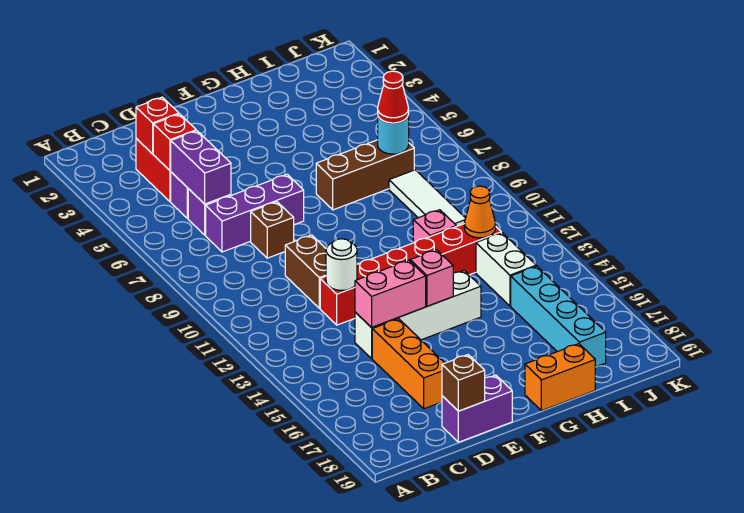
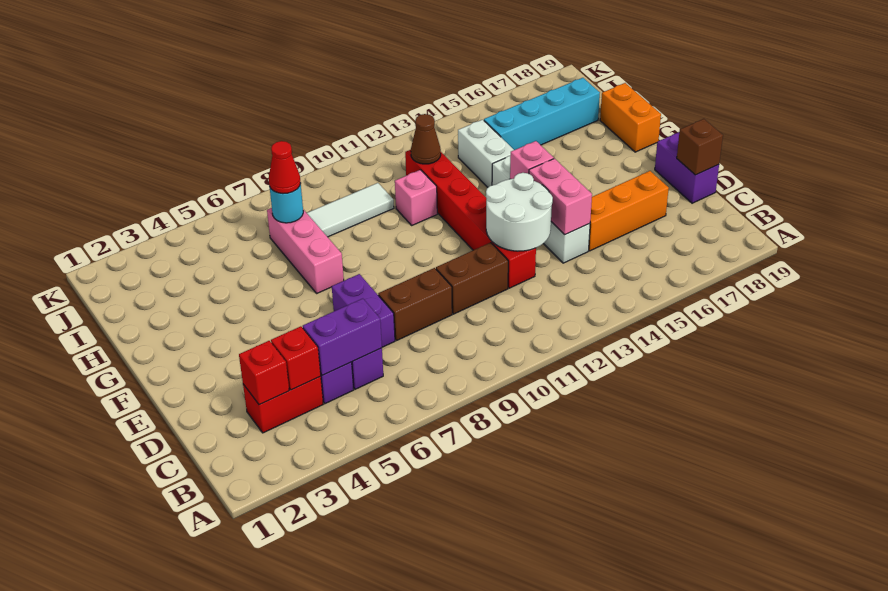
purple brick C7:E7 level 1 -> purple brick D7:E7 level 1
brown brick D8 level 1 -> brown brick D8:D9 level 1
white round brick D12 level 2 -> white round brick D12:E13 level 2
brown brick G7:I7 level 1 -> pink brick G7:I7 level 1
orange cone I12 level 2 -> brown cone I12 level 2
white brick I13:I14 level 1 -> white brick H14:I14 level 1

